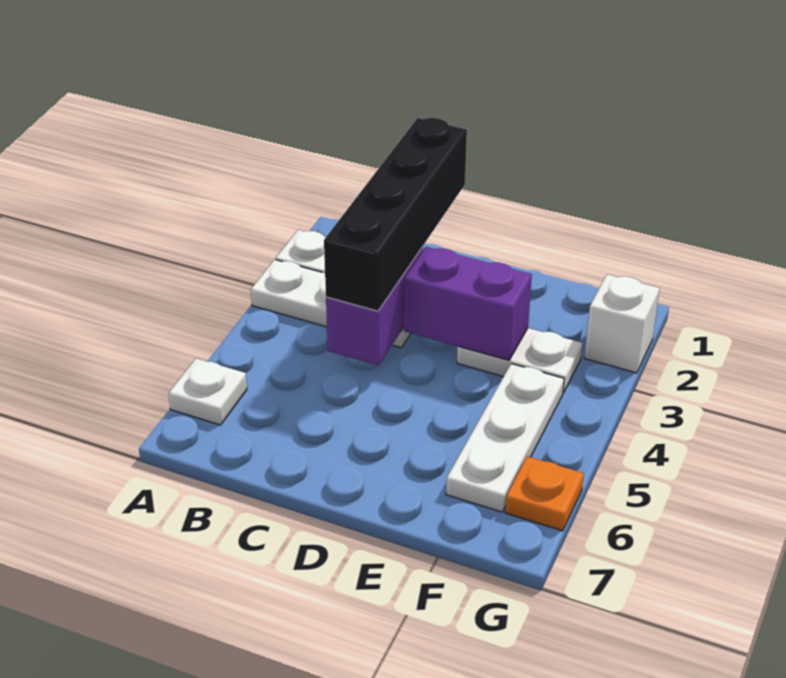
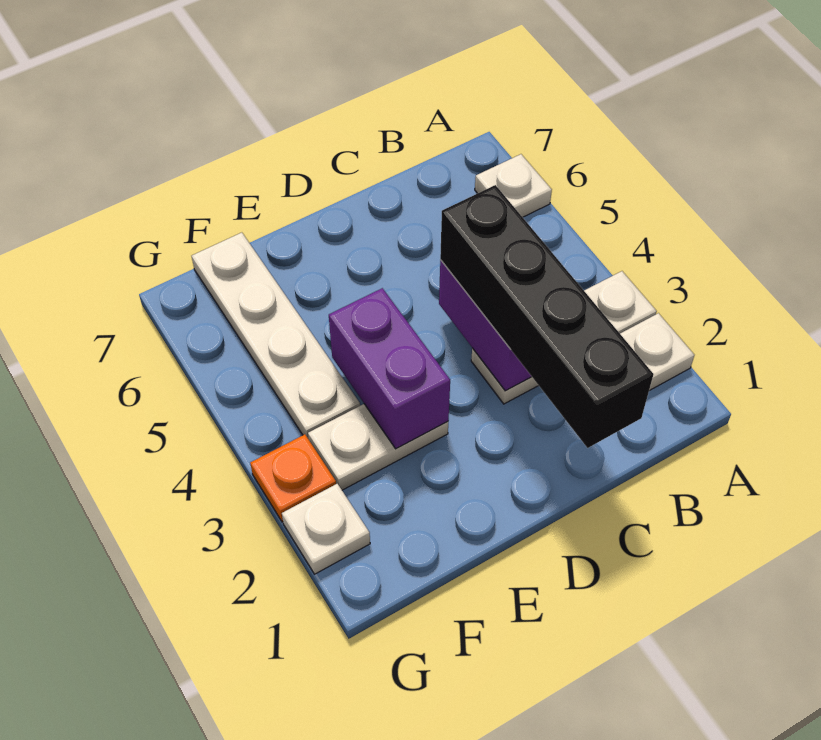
purple brick D3:E3 level 2 -> purple brick E3:E4 level 2
white plate F4:F6 level 1 -> white plate F4:F7 level 1
white brick G2 level 1 -> white plate G2 level 1
orange plate G6 level 1 -> orange plate G3 level 1

